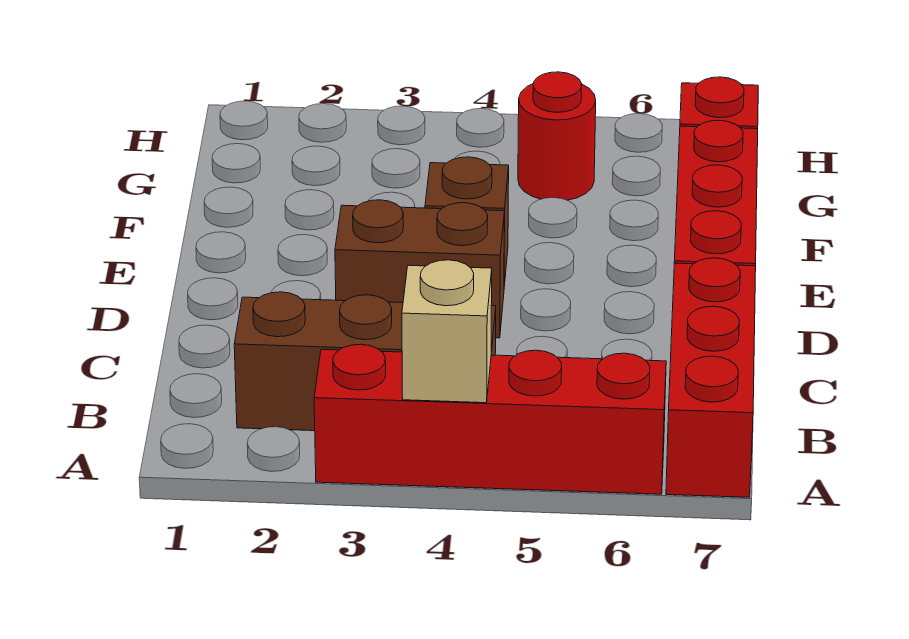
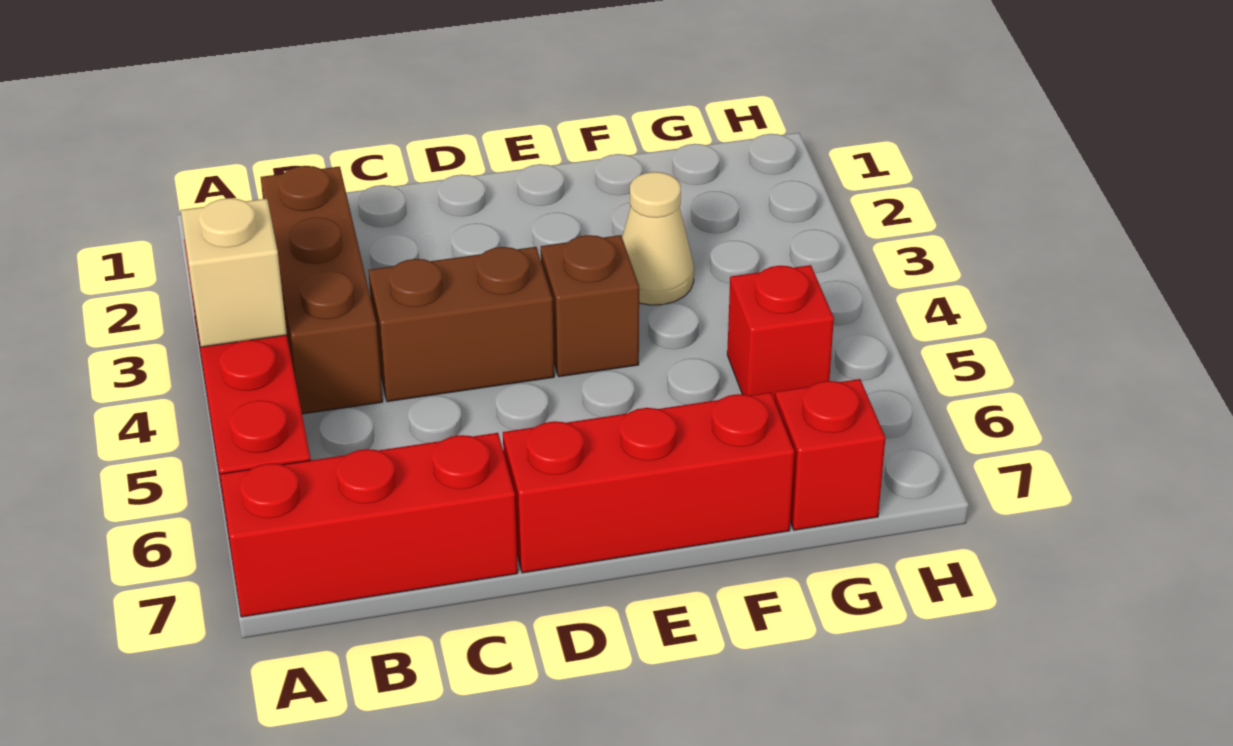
brown brick D3:D4 level 1 -> brown brick C4:D4 level 1
none -> tan cone F3 level 1
red round brick G5 level 1 -> red brick G5 level 1

